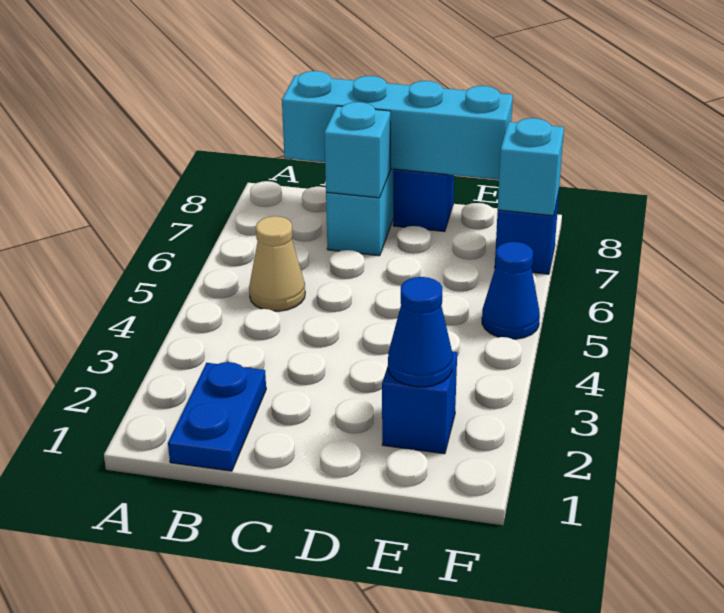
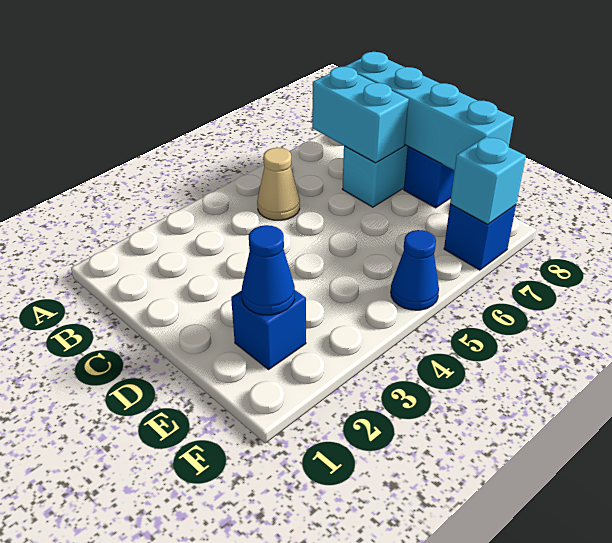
blue plate B1:B2 level 1 -> none
cyan brick C7 level 2 -> cyan brick B7:C7 level 2

